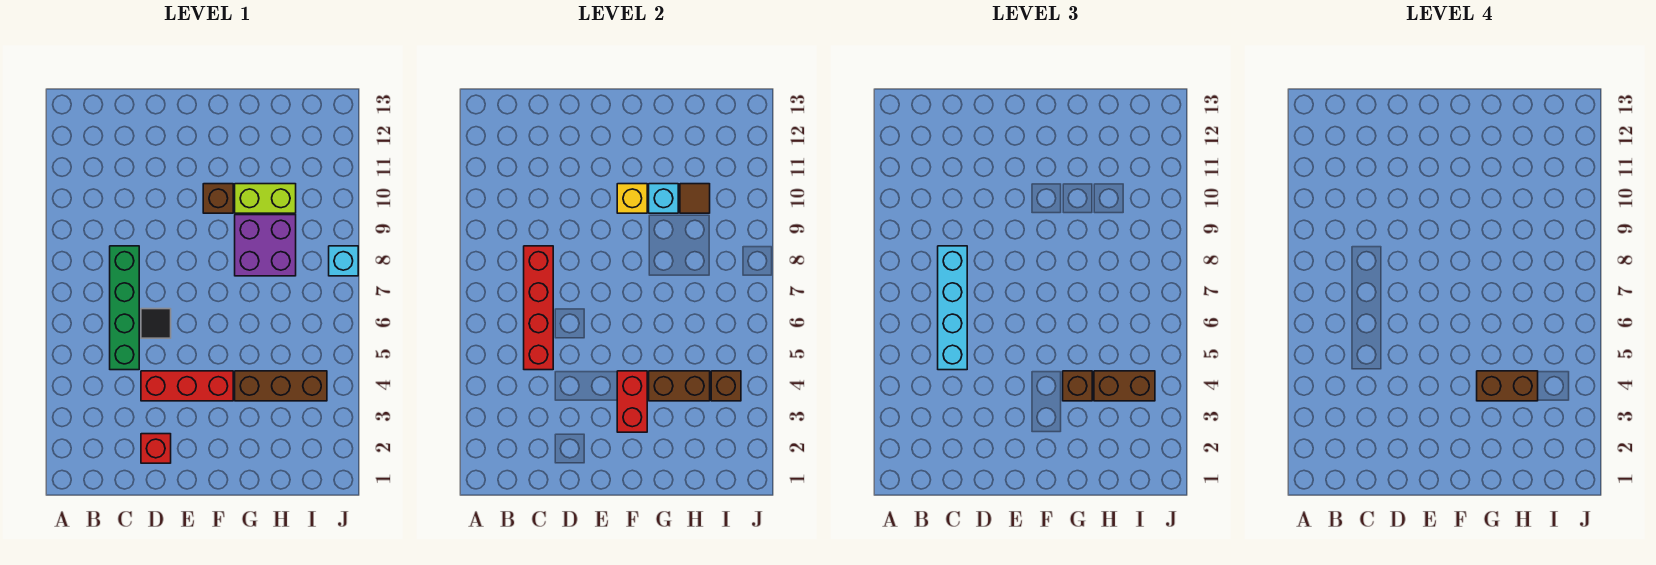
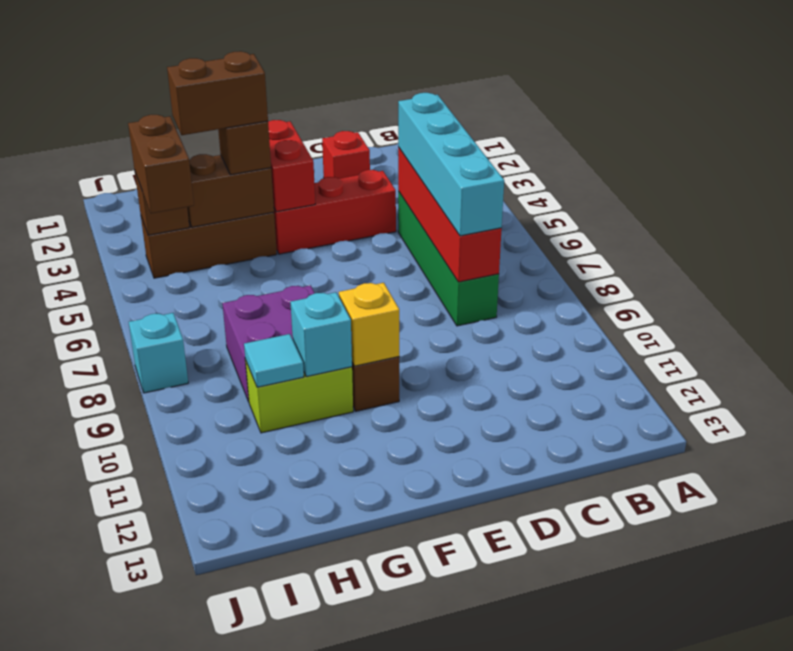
black tile D6 level 1 -> none
brown brick H4:I4 level 3 -> brown brick I4:I5 level 3
brown tile H10 level 2 -> cyan tile H10 level 2

